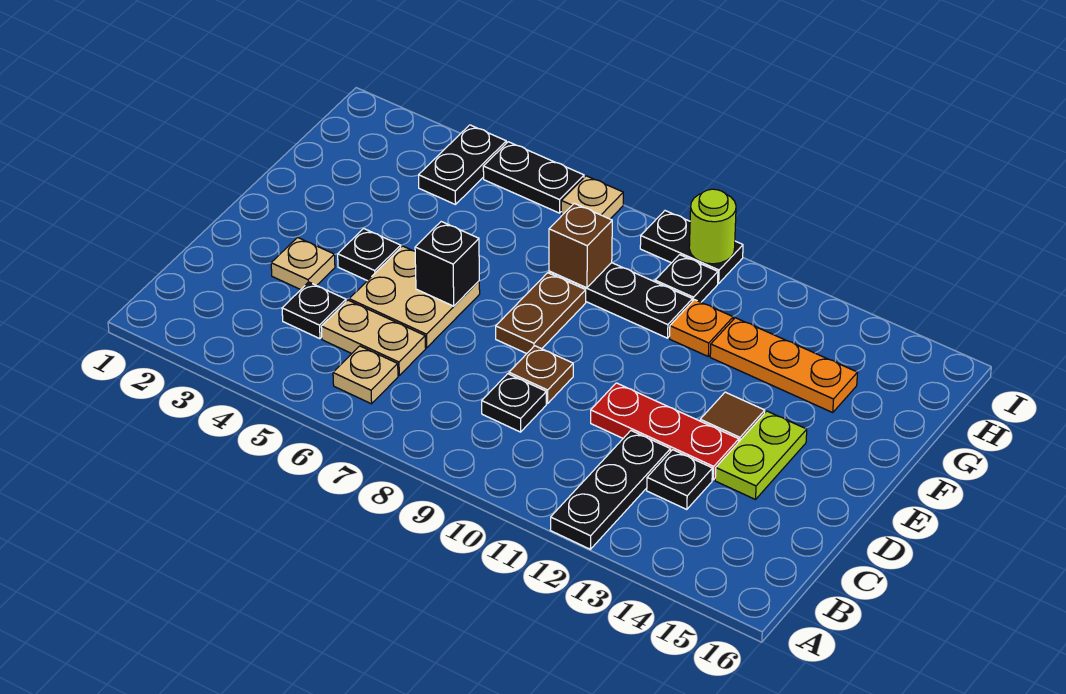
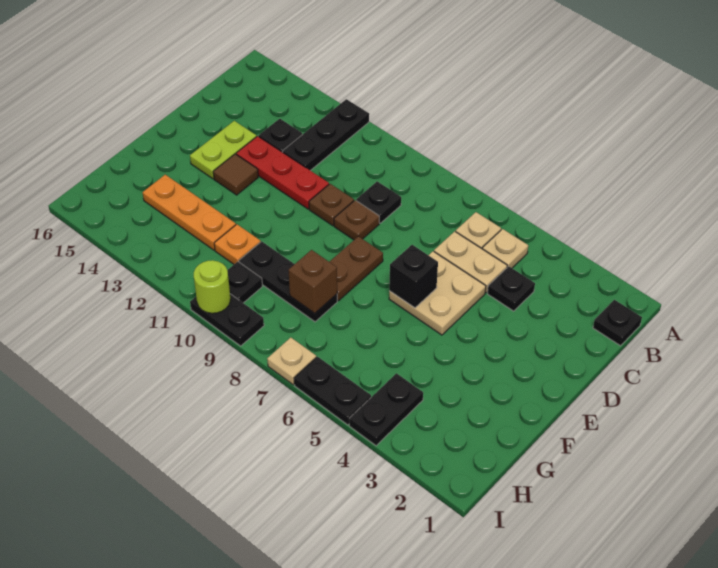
tan plate D3 level 1 -> tan plate B5 level 1
none -> brown plate D10 level 1
black plate E4 level 1 -> black plate B1 level 1

